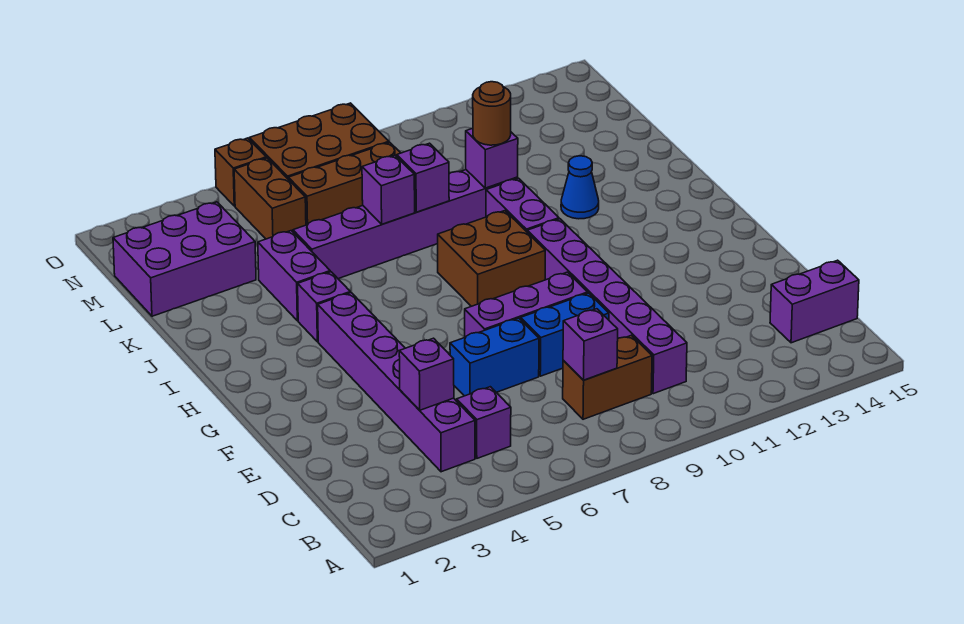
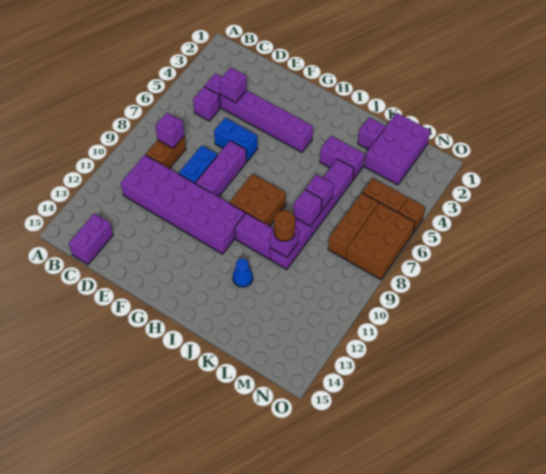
purple brick C10:H10 level 1 -> purple brick C10:H11 level 1
blue brick E6:E7 level 1 -> blue brick E6:F6 level 1
purple brick I4 level 1 -> purple brick K2 level 1

